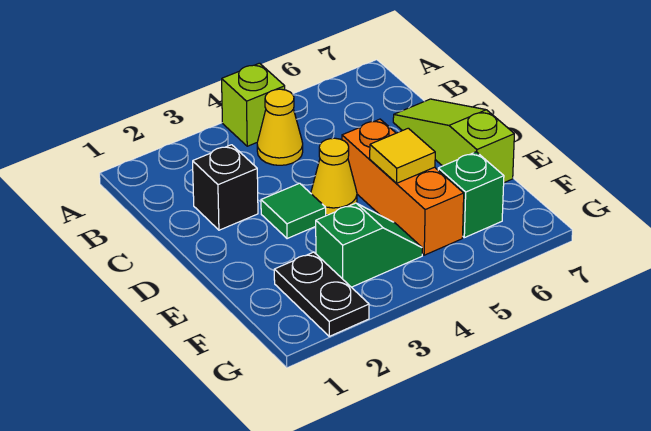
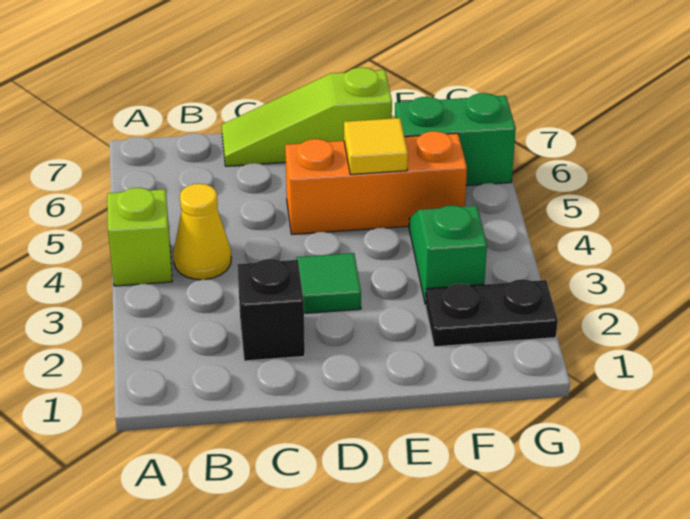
yellow cone D4 level 1 -> none
green brick F6 level 1 -> green brick F6:G6 level 1

